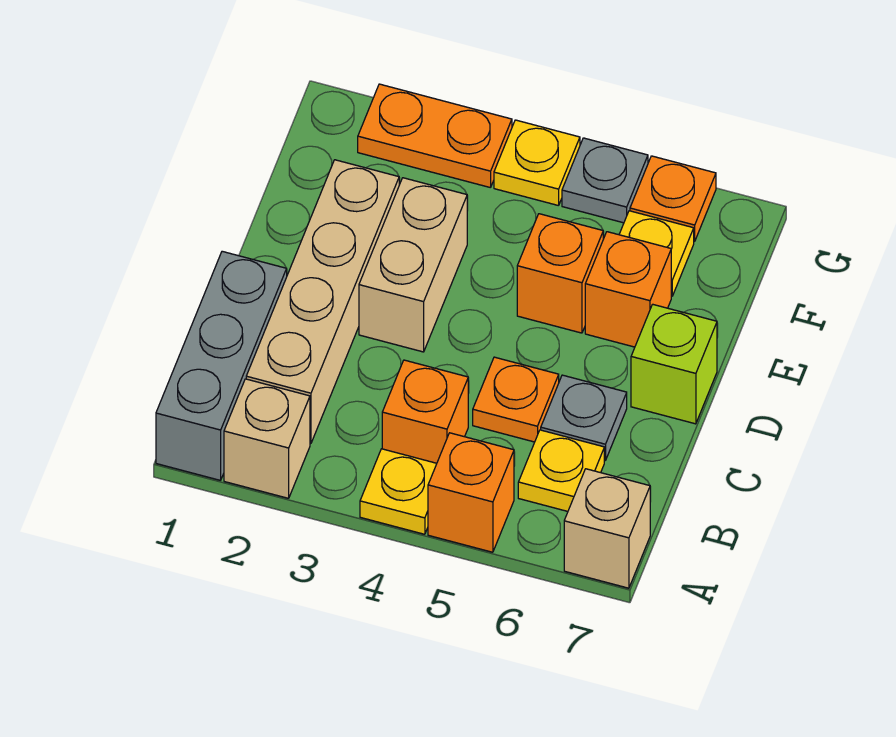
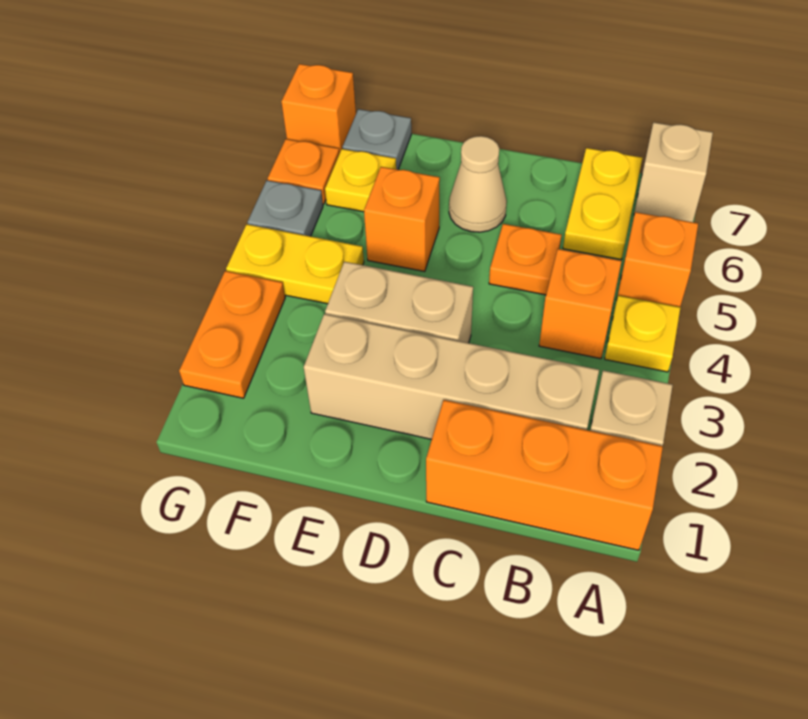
grey brick A1:C1 level 1 -> orange brick A1:C1 level 1
yellow plate B6 level 1 -> yellow plate B6:B7 level 1
grey plate C6 level 1 -> grey plate F7 level 1
none -> tan cone D6 level 1
lime brick D7 level 1 -> none
orange brick E6 level 1 -> orange brick G7 level 1
yellow plate G4 level 1 -> yellow plate F4:G4 level 1

